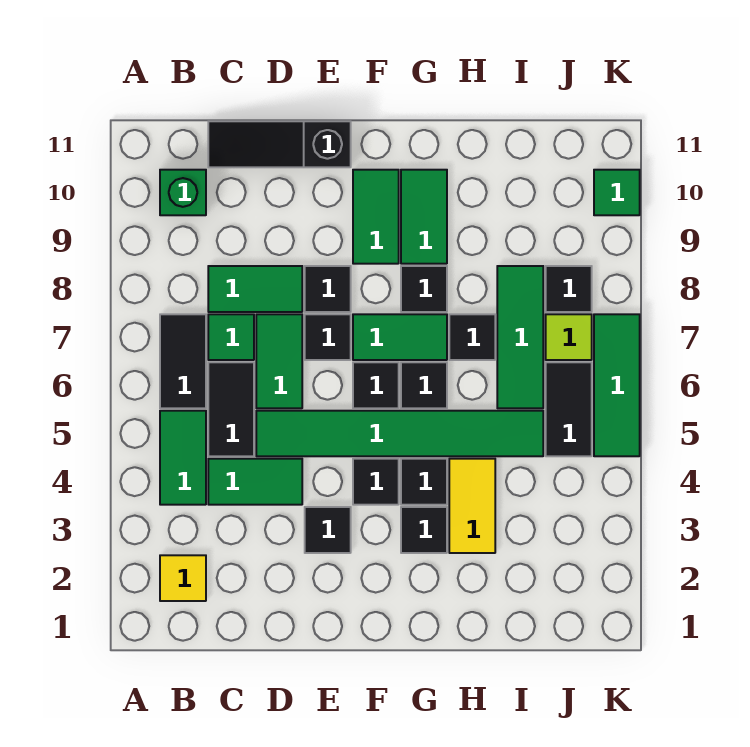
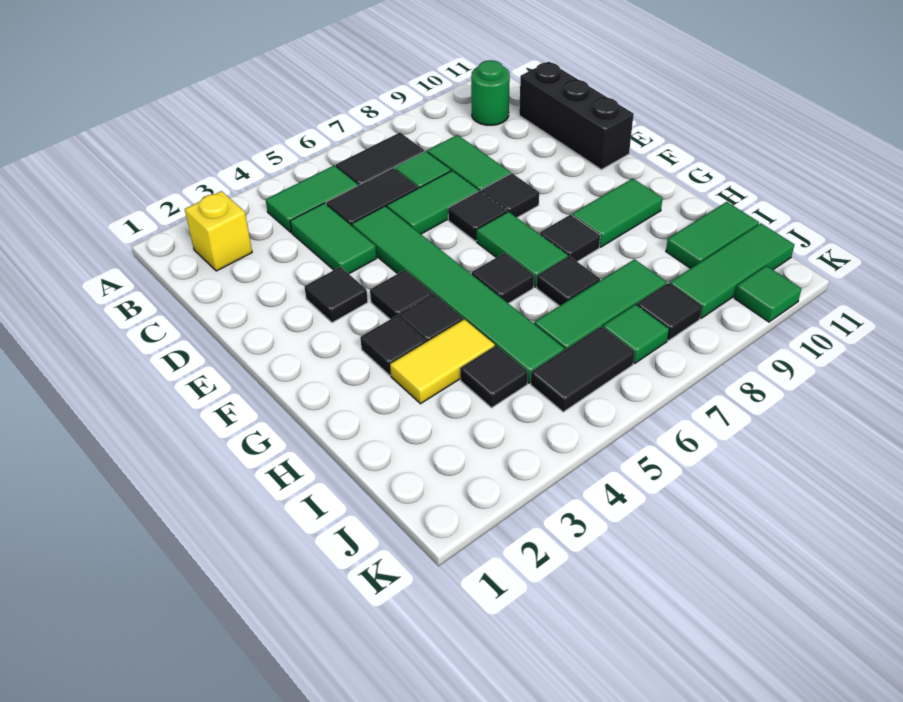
yellow tile B2 level 1 -> yellow brick B2 level 1
green brick B10 level 1 -> green round brick B10 level 1
black slope C11:E11 level 1 top E -> black brick C11:E11 level 1
black tile F6 level 1 -> black tile I4 level 1
green tile F9:F10 level 1 -> green tile I10:I11 level 1
lime tile J7 level 1 -> green tile J7 level 1
green tile K5:K7 level 1 -> green tile J9:J11 level 1

